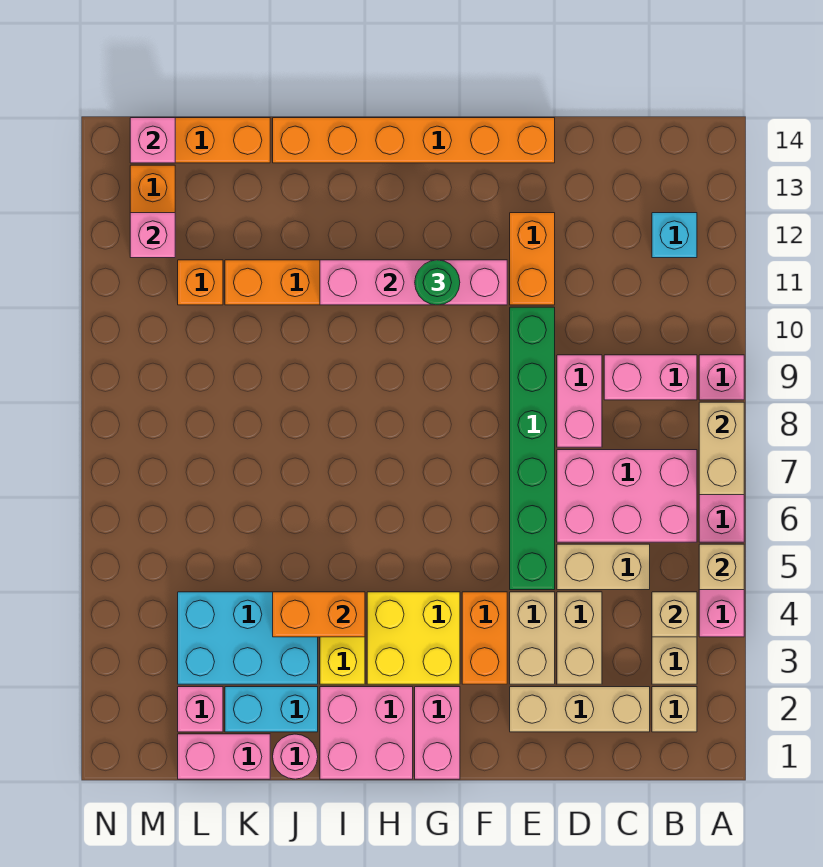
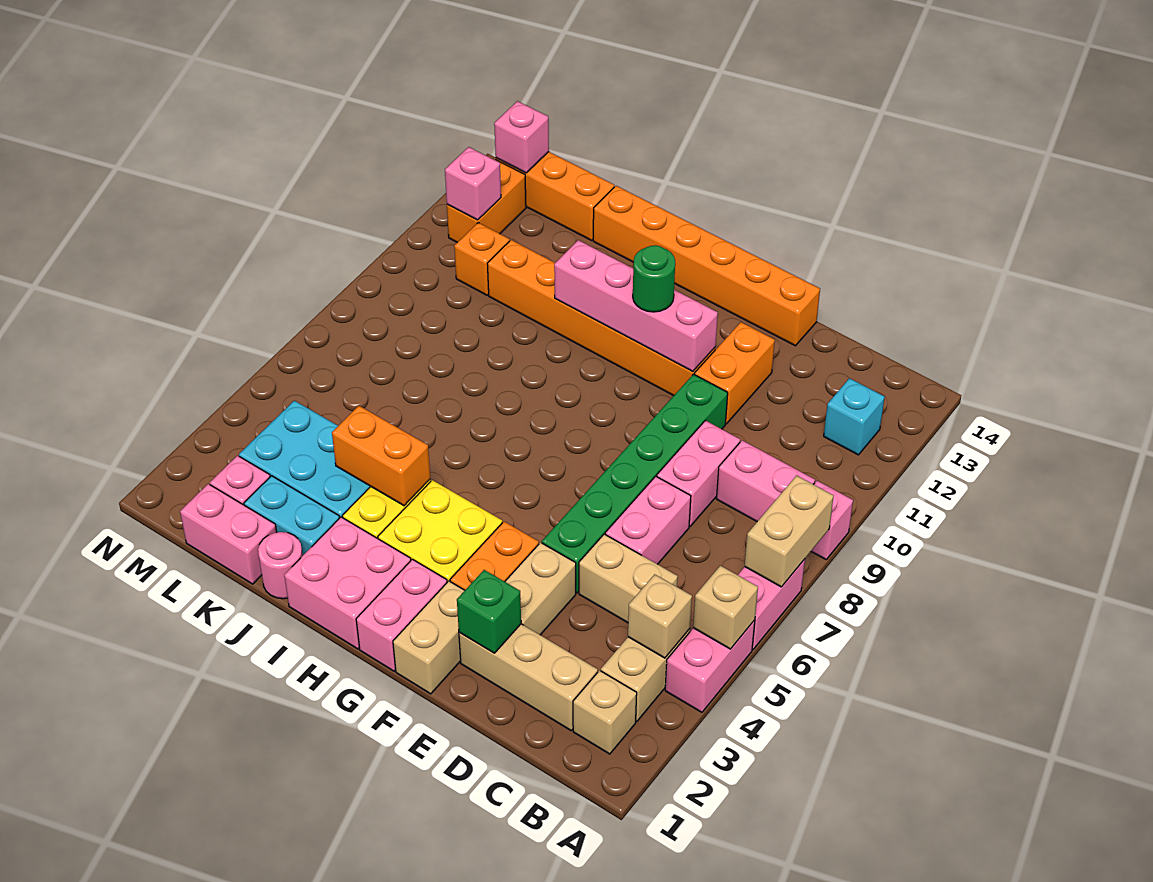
pink brick B6:D7 level 1 -> pink brick D6:D7 level 1
tan brick D3:D4 level 1 -> tan brick F1:F2 level 1
none -> green brick E2 level 2

